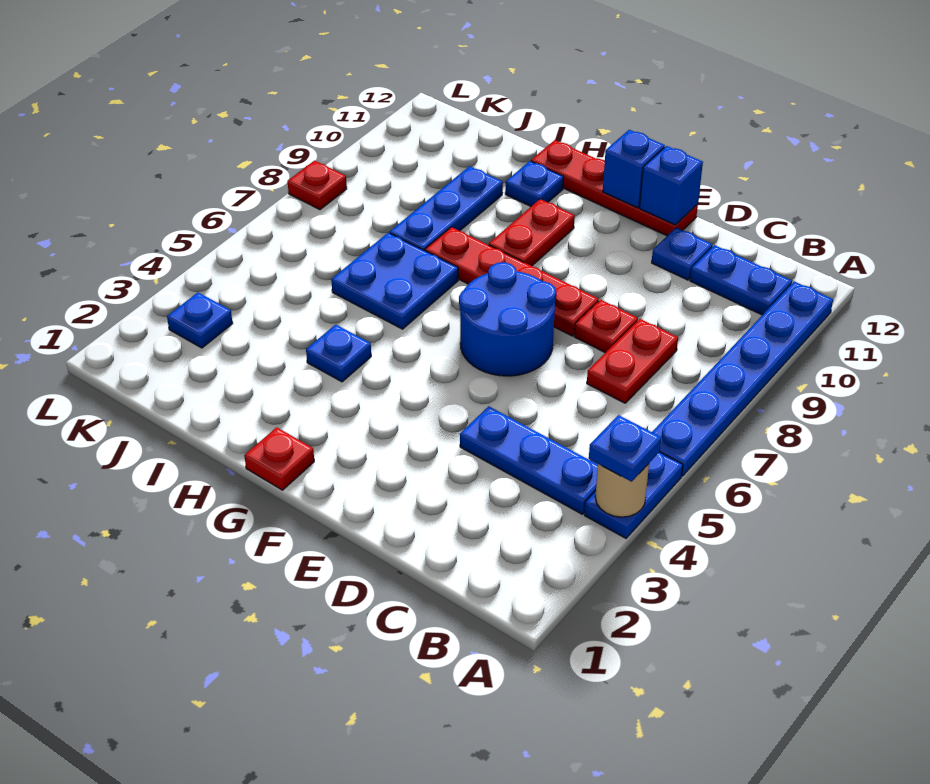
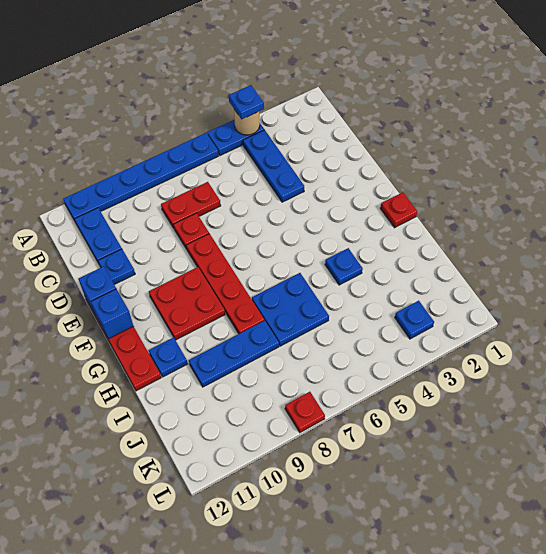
blue round brick E6:F7 level 1 -> none
red plate G9:G10 level 1 -> red plate F9:G10 level 1

